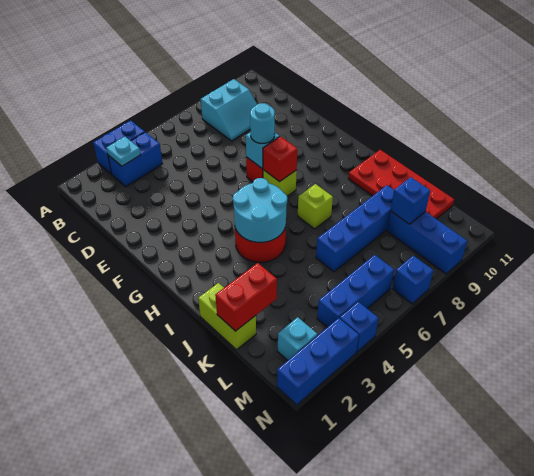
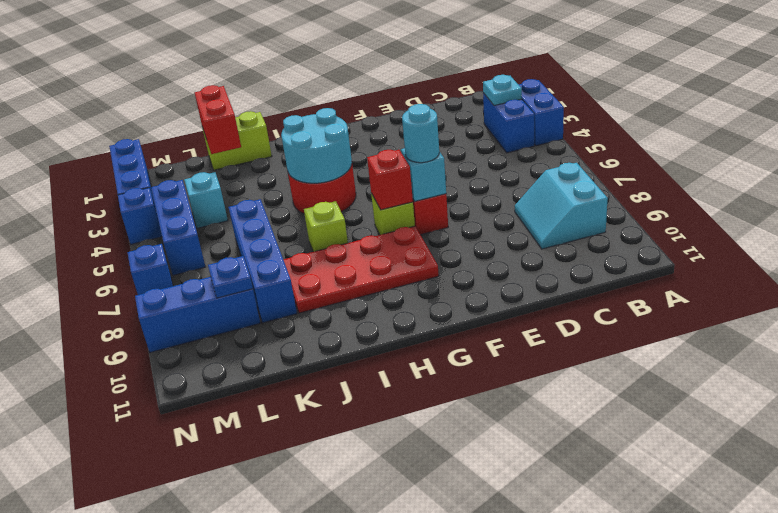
red plate I10:L11 level 1 -> red plate G8:J9 level 1
blue brick L9 level 2 -> blue plate L9 level 2
cyan brick M2 level 1 -> cyan brick L4 level 1

